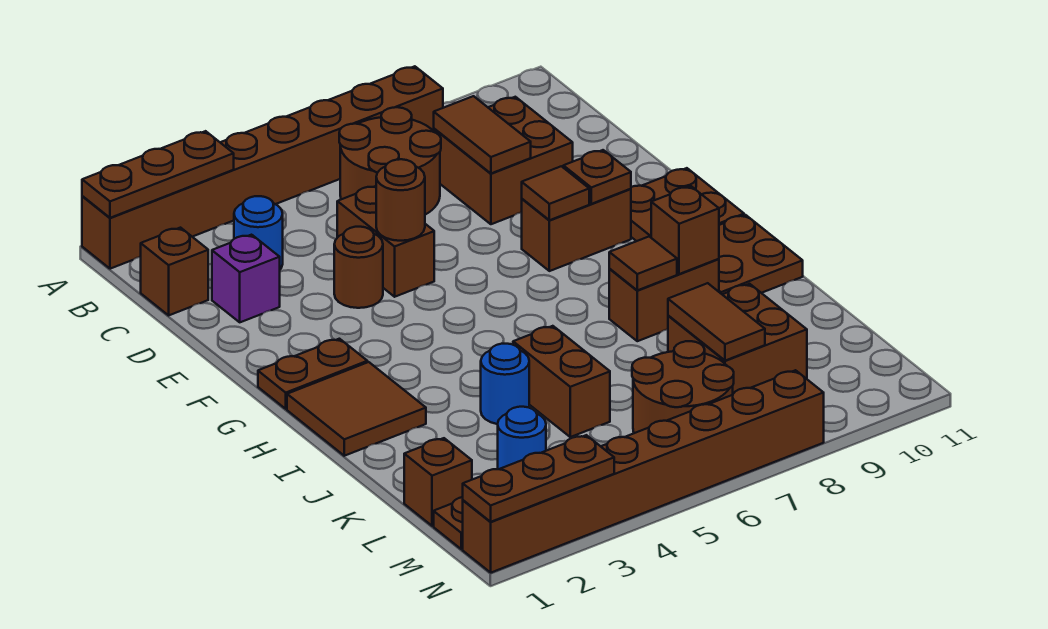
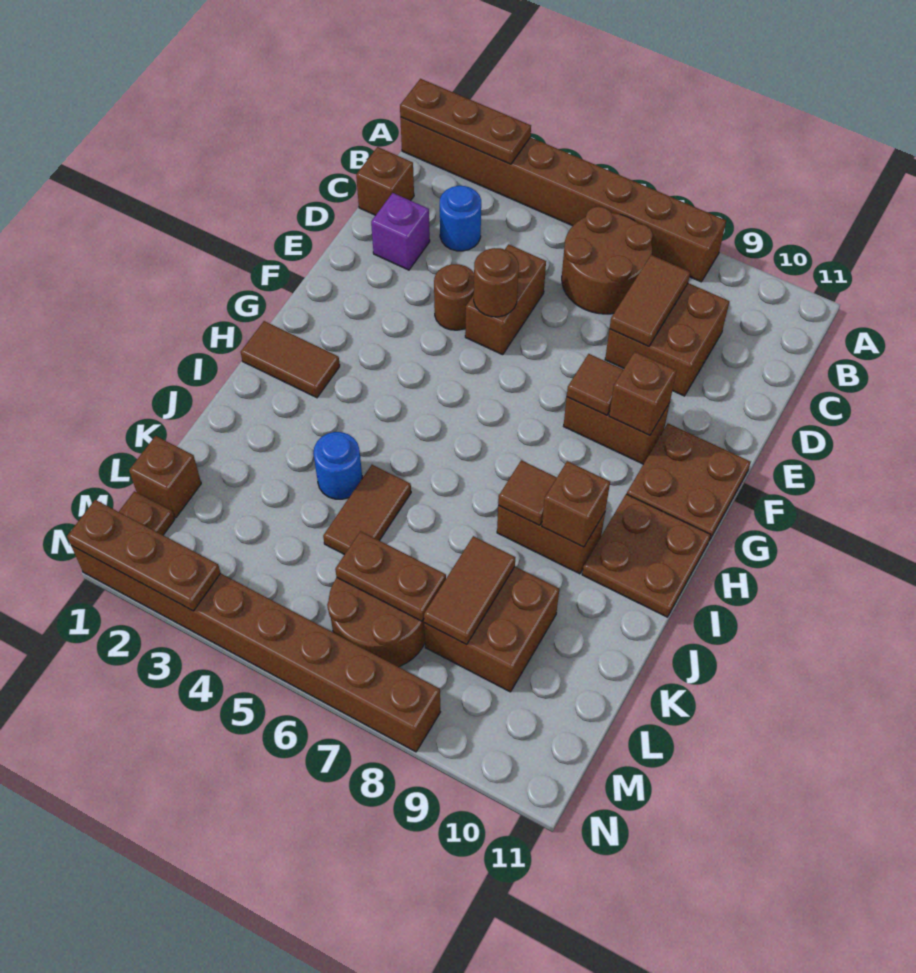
brown plate F9 level 2 -> brown brick F9 level 2
brown plate G1:G2 level 1 -> brown plate L6:L7 level 2
brown tile H1:I2 level 1 -> brown tile H1:H2 level 1
brown brick J5:K5 level 1 -> brown tile J5:K5 level 1
blue round brick L3 level 1 -> none

